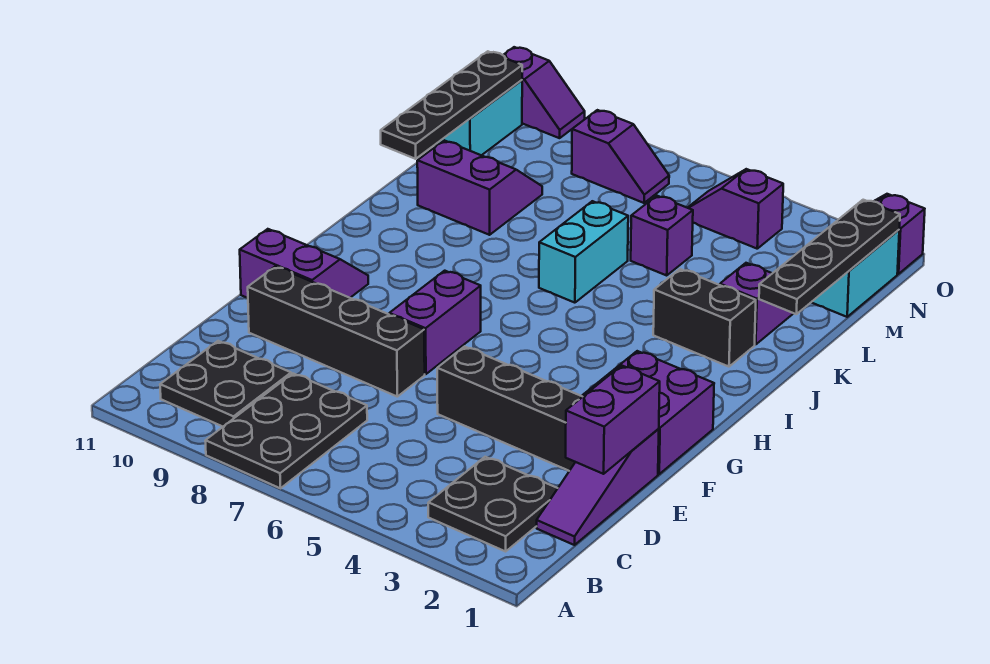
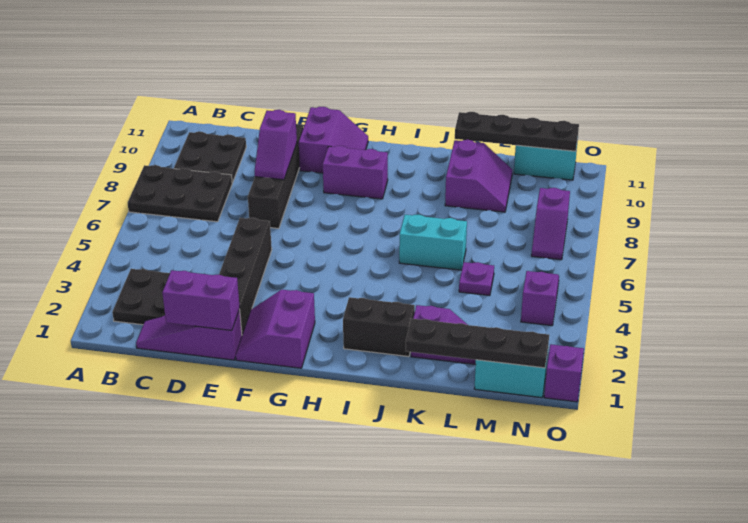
purple brick F1:G2 level 1 -> purple slope F1:G2 level 1 top G
purple brick F7:G7 level 1 -> purple brick G9:H9 level 1
black brick J2:J3 level 1 -> black brick I2:J2 level 1
purple brick L5 level 1 -> purple plate L5 level 1
purple slope O10:O11 level 1 top 11 -> purple slope E8:E9 level 2 top 9

